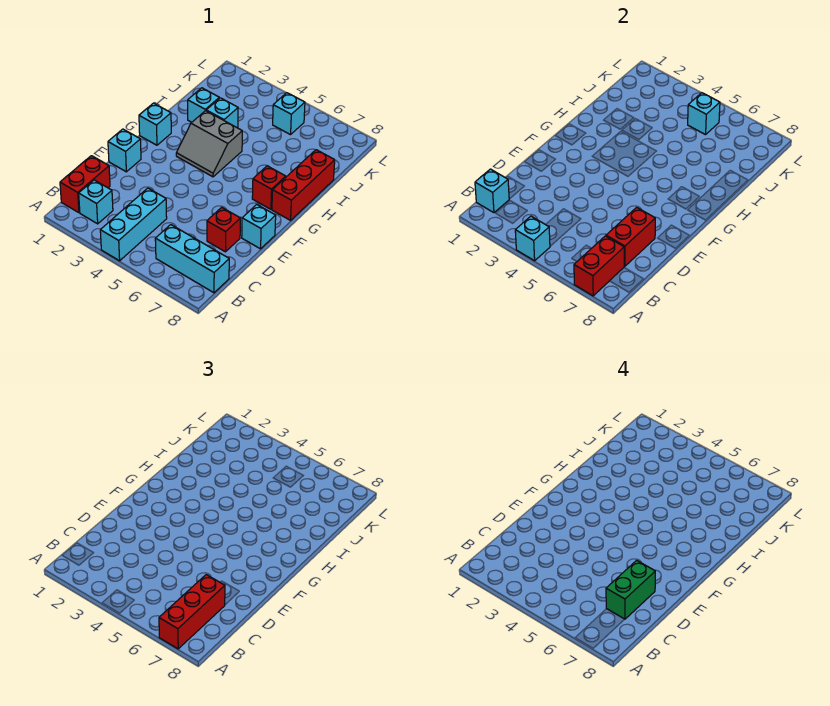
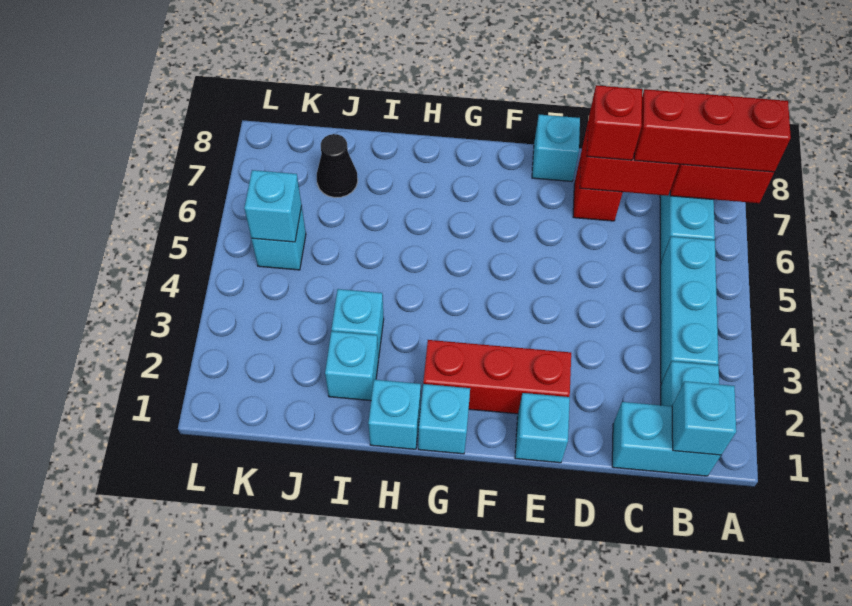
cyan brick A4:C4 level 1 -> cyan brick B3:B5 level 1
cyan brick A4 level 2 -> cyan brick H1 level 1
red brick B1:C1 level 1 -> cyan brick B1:C1 level 1
green brick C7:D7 level 4 -> none
grey slope G3:H4 level 1 top H -> none
red brick G7 level 1 -> red brick D7 level 3
red brick G8:I8 level 1 -> red brick E2:G2 level 1
none -> black cone J7 level 1

